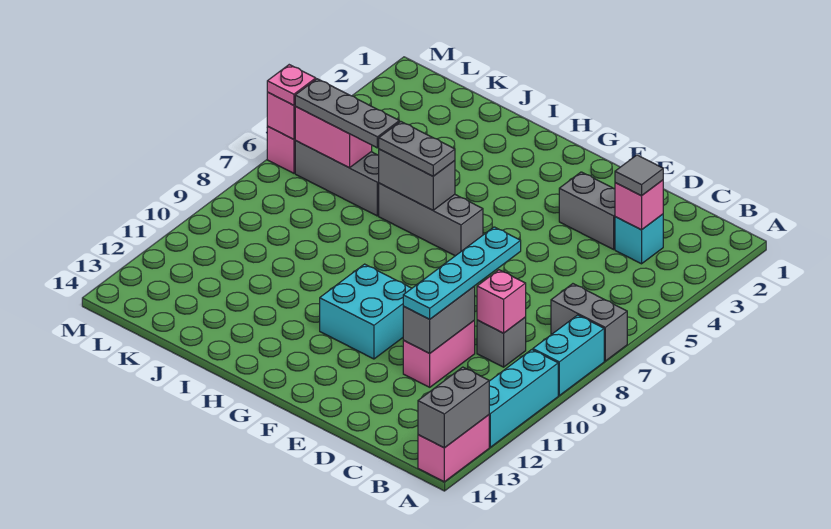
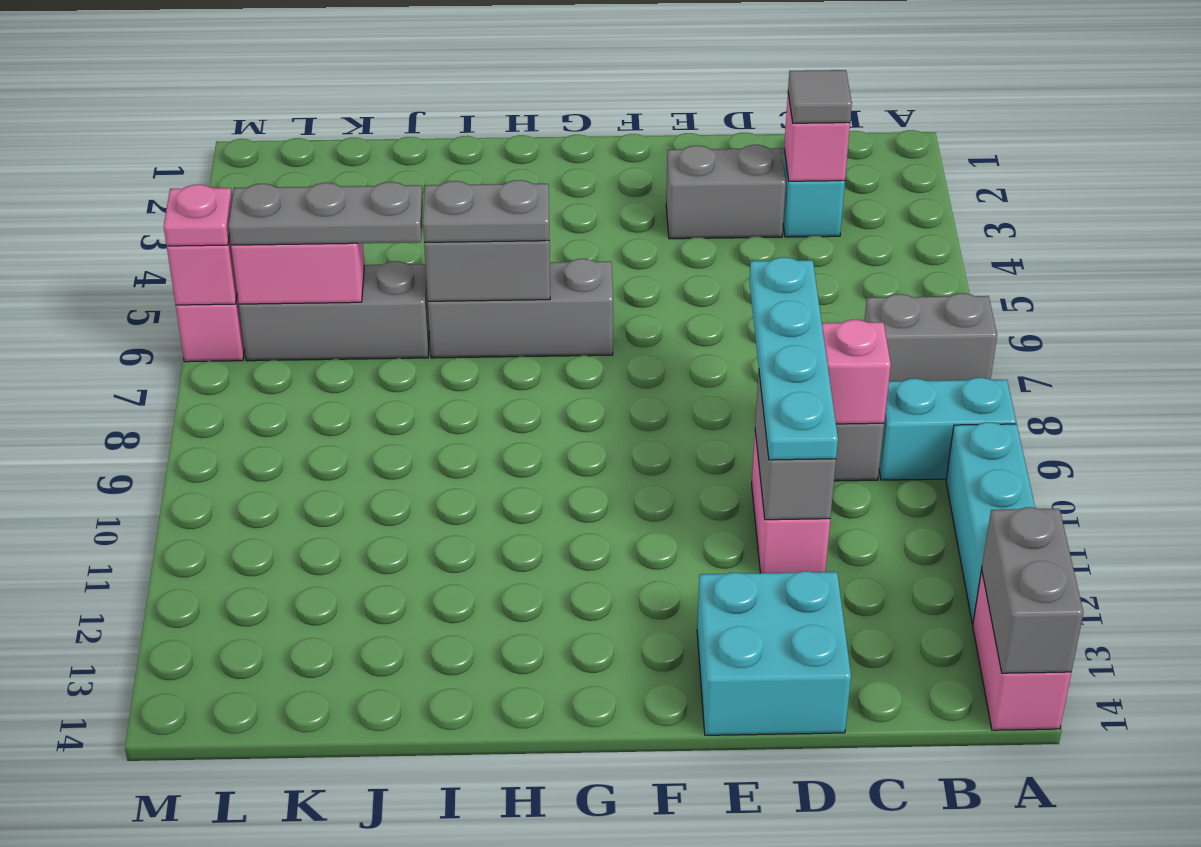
cyan brick A8:A9 level 1 -> cyan brick A9:B9 level 1
cyan brick F10:G11 level 1 -> cyan brick D13:E14 level 1

